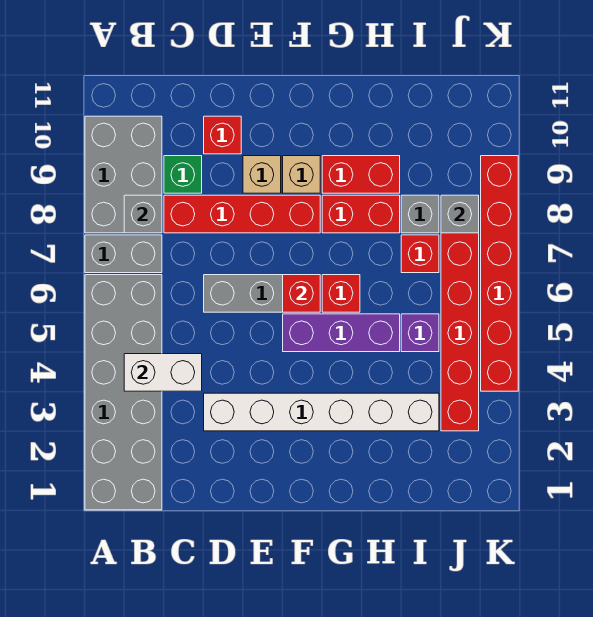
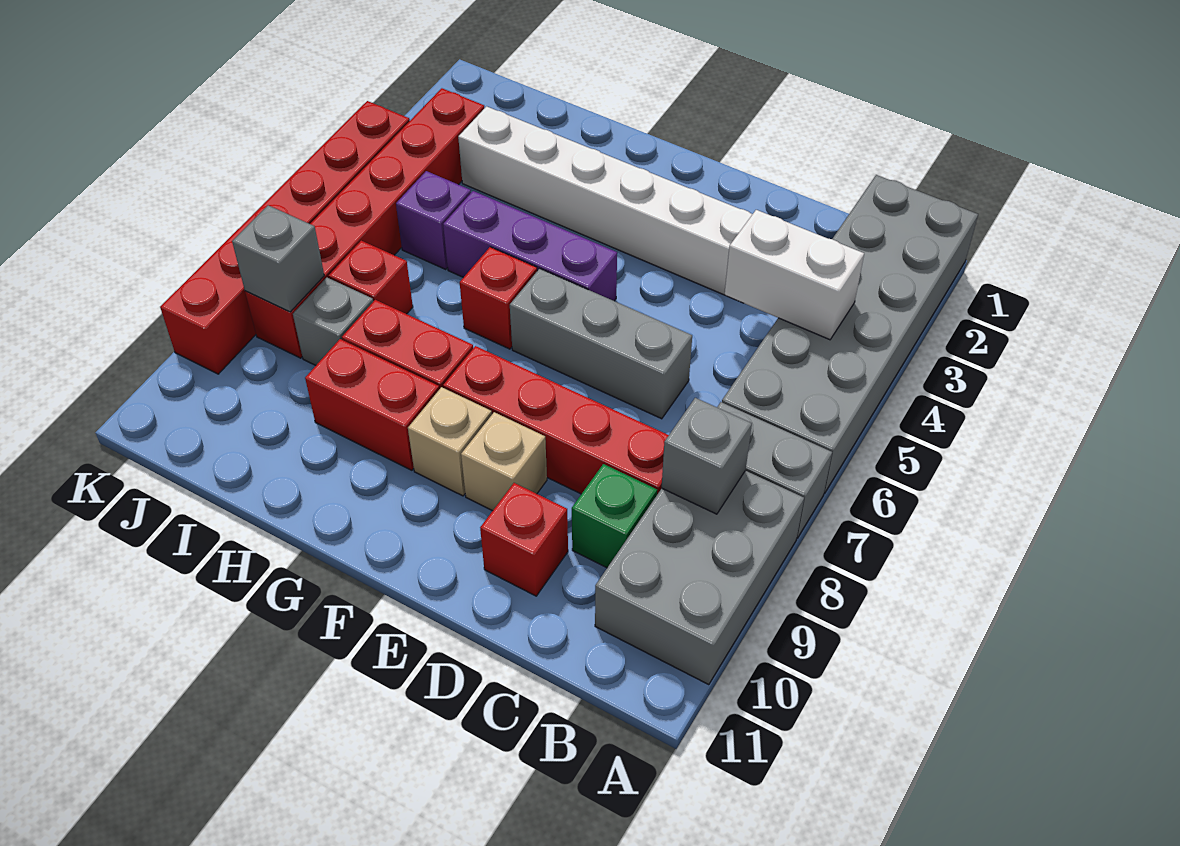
red brick F6 level 2 -> none

